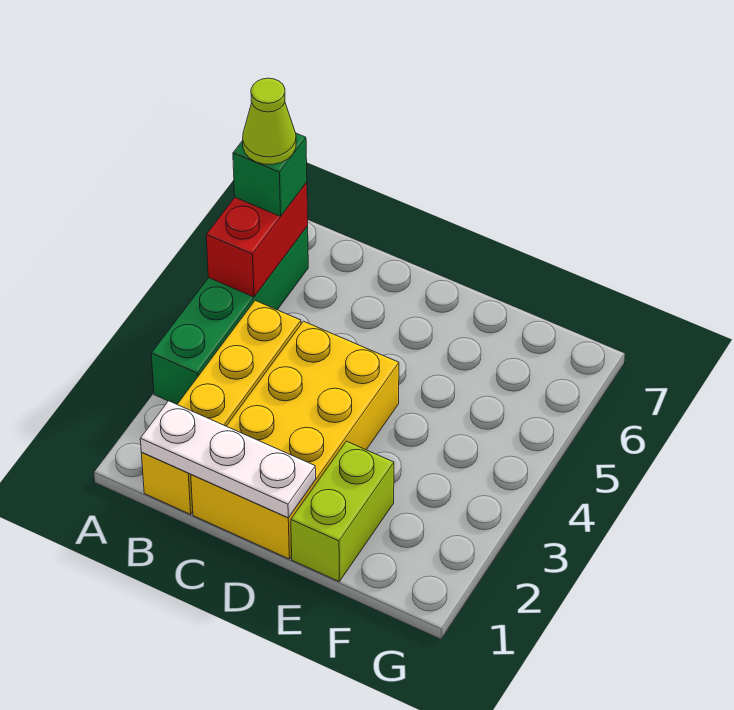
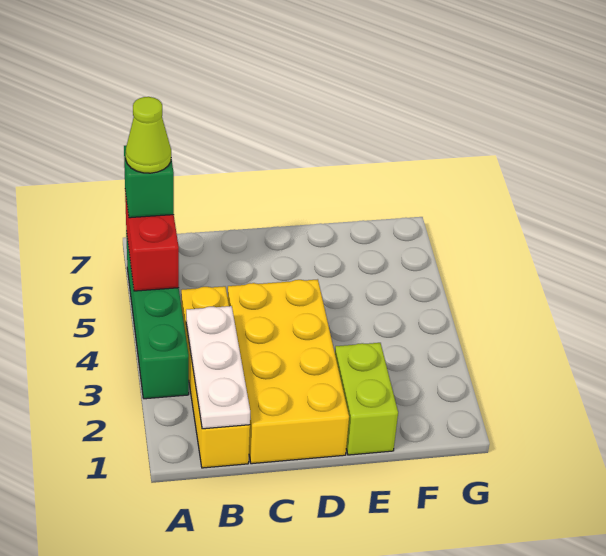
white plate B1:D1 level 2 -> white plate B1:B3 level 2

